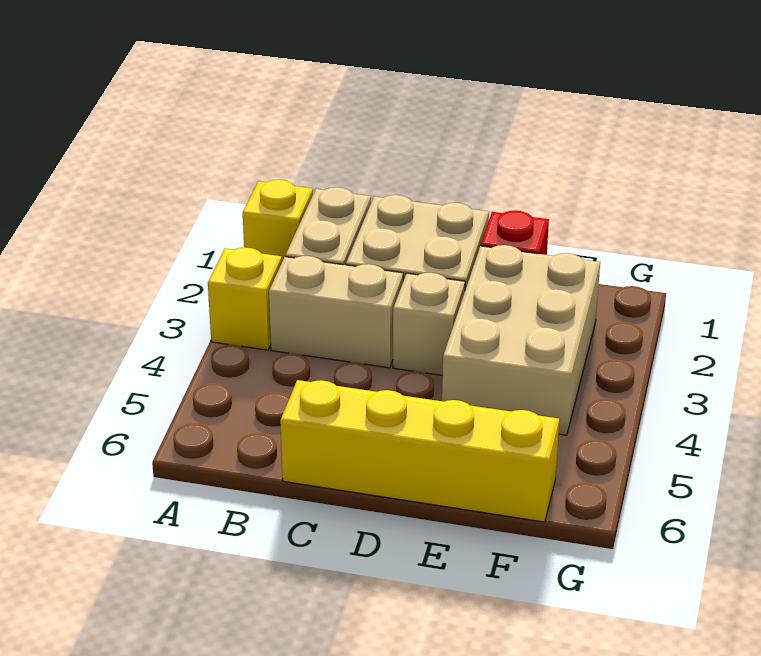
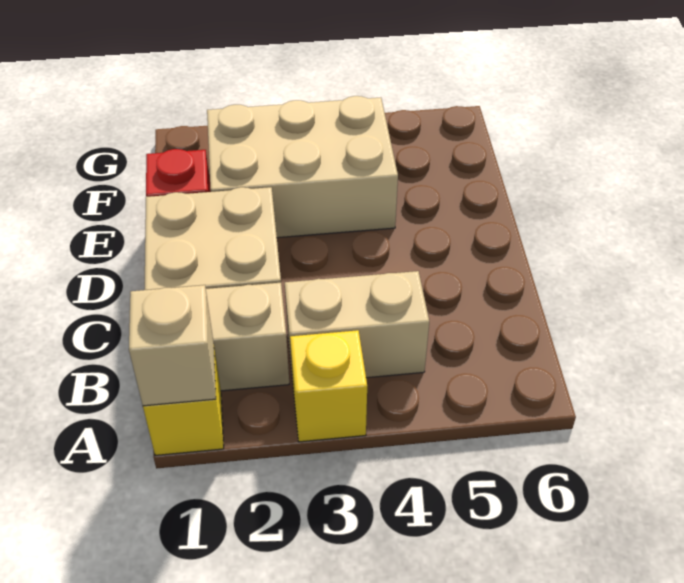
tan brick B3:C3 level 1 -> tan brick B3:B4 level 1
yellow brick C6:F6 level 1 -> none
tan brick D3 level 1 -> tan brick A1 level 2

